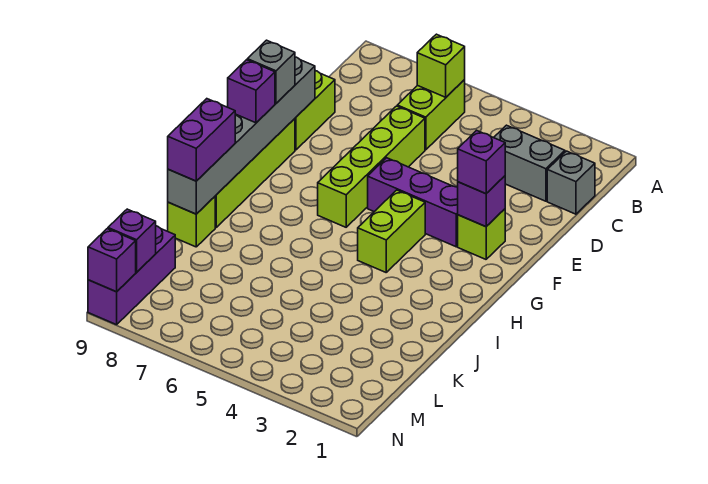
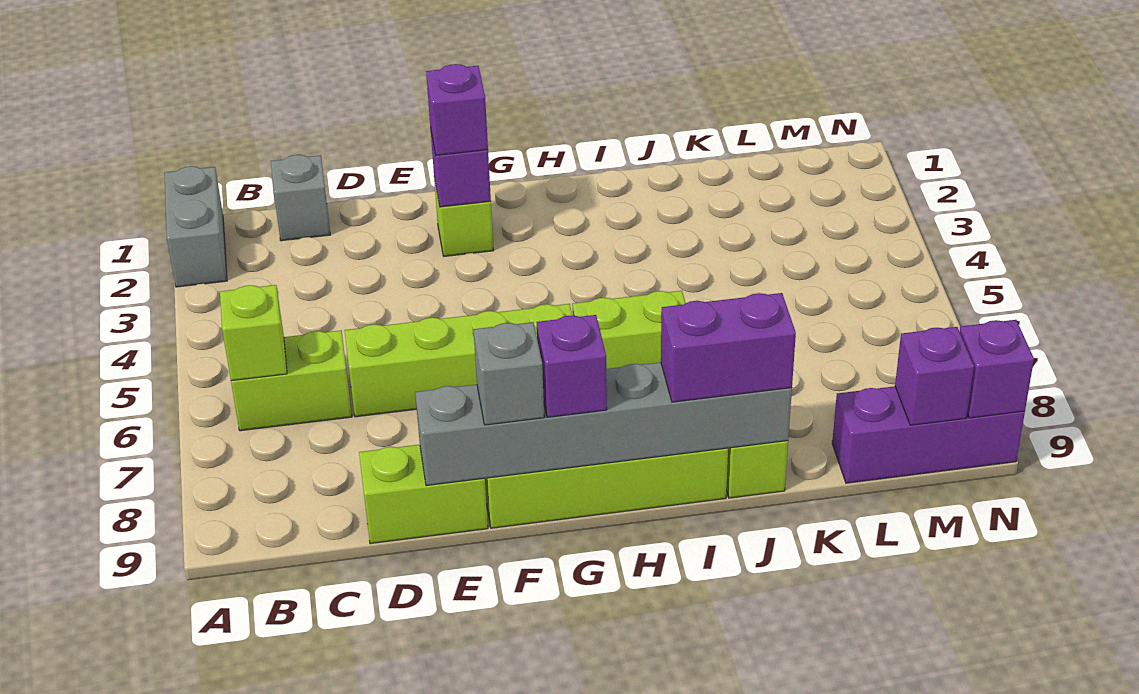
grey brick C2:C3 level 1 -> grey brick A1:A2 level 1
purple brick F3:F5 level 1 -> none
lime brick G4:H4 level 1 -> lime brick H6:I6 level 1

